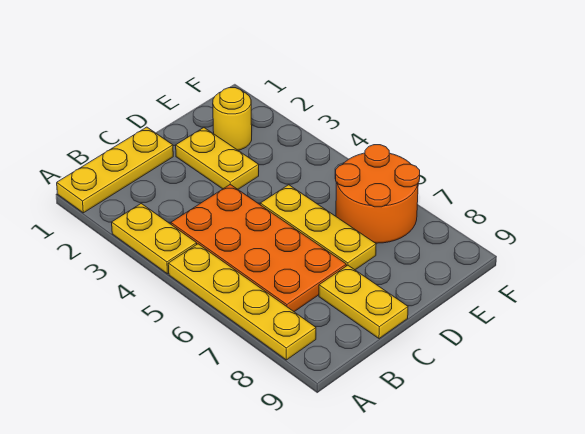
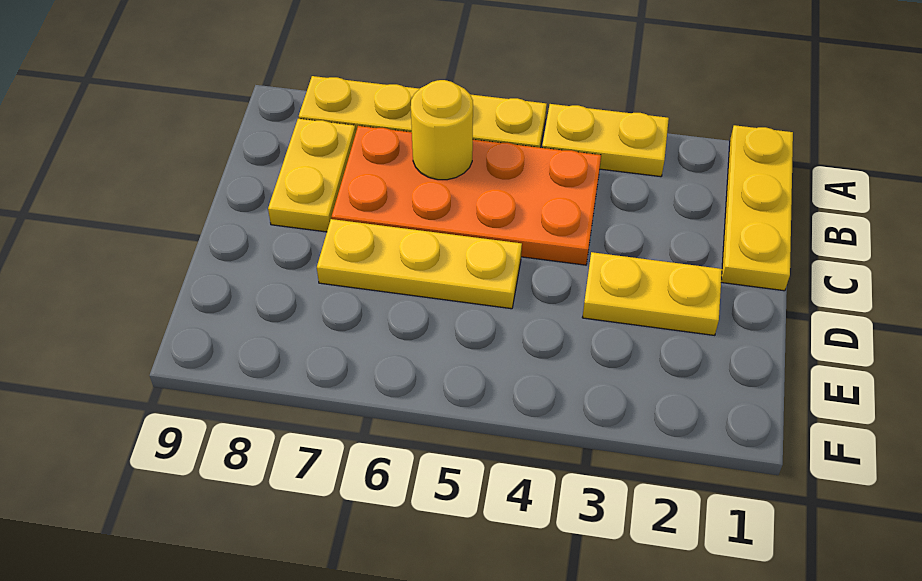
yellow plate C8:C9 level 1 -> yellow plate B8:C8 level 1
yellow round brick E2 level 1 -> yellow round brick B6 level 2
orange round brick E6:F7 level 1 -> none

